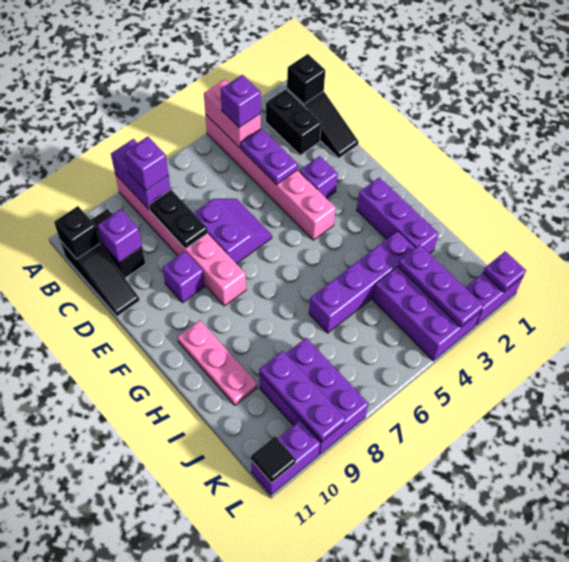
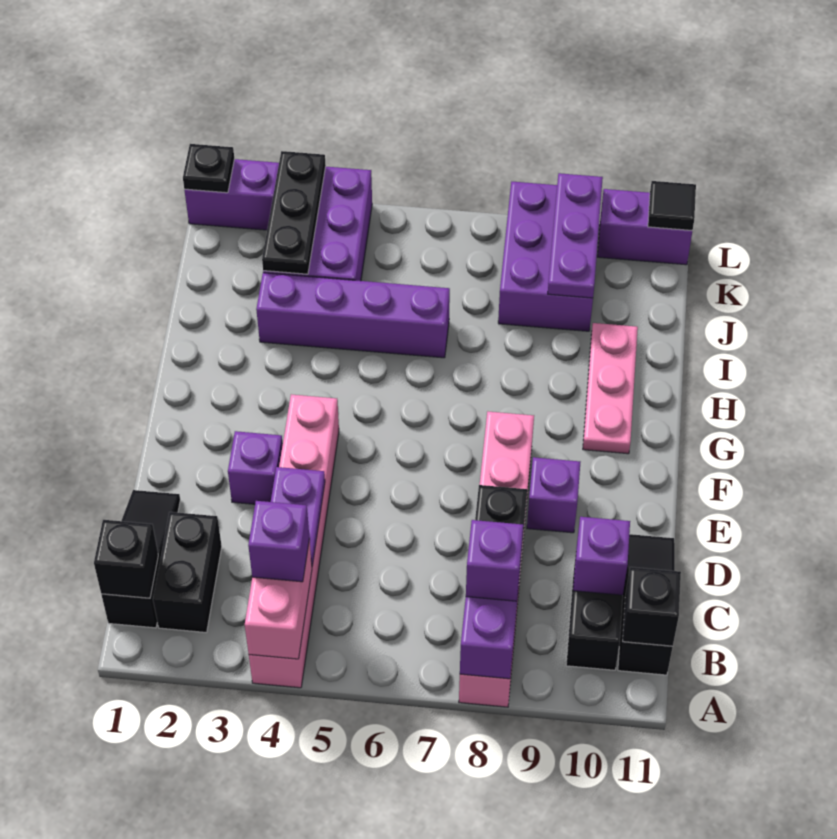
purple slope D6:E7 level 1 top 7 -> none
purple brick G2:I2 level 1 -> none
purple plate J3:L3 level 2 -> black plate J3:L3 level 2
purple plate L1 level 2 -> black plate L1 level 2

